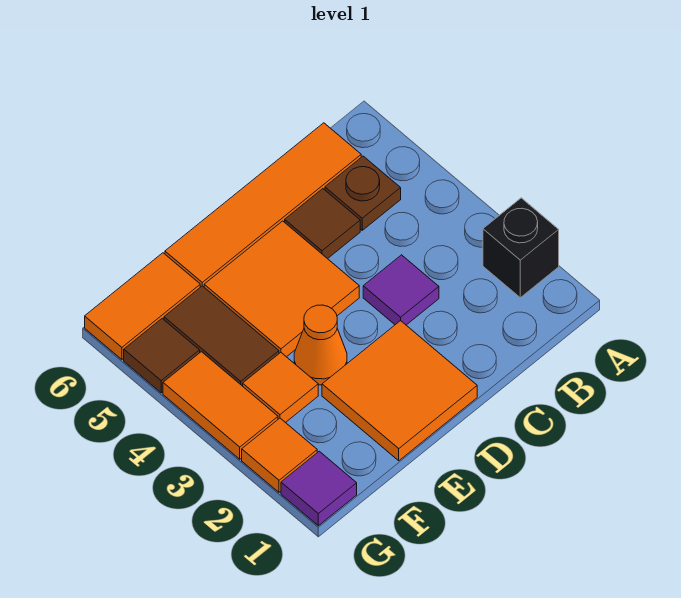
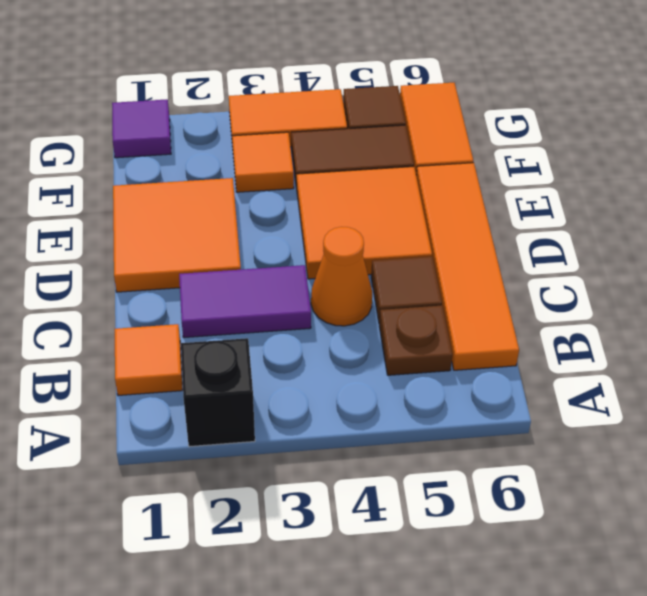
purple tile C3 level 1 -> purple tile C2:C3 level 1
orange cone E3 level 1 -> orange cone C4 level 1
orange tile G2 level 1 -> orange tile B1 level 1

